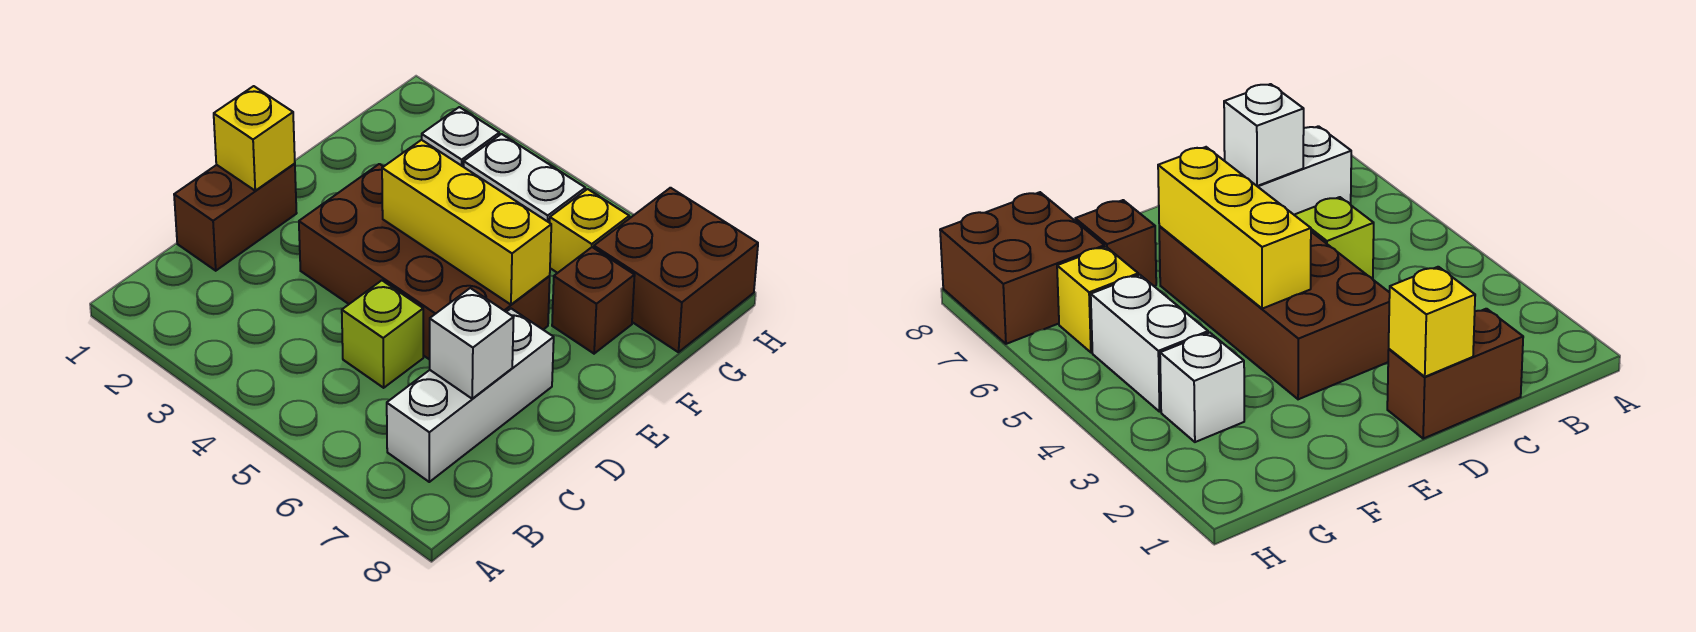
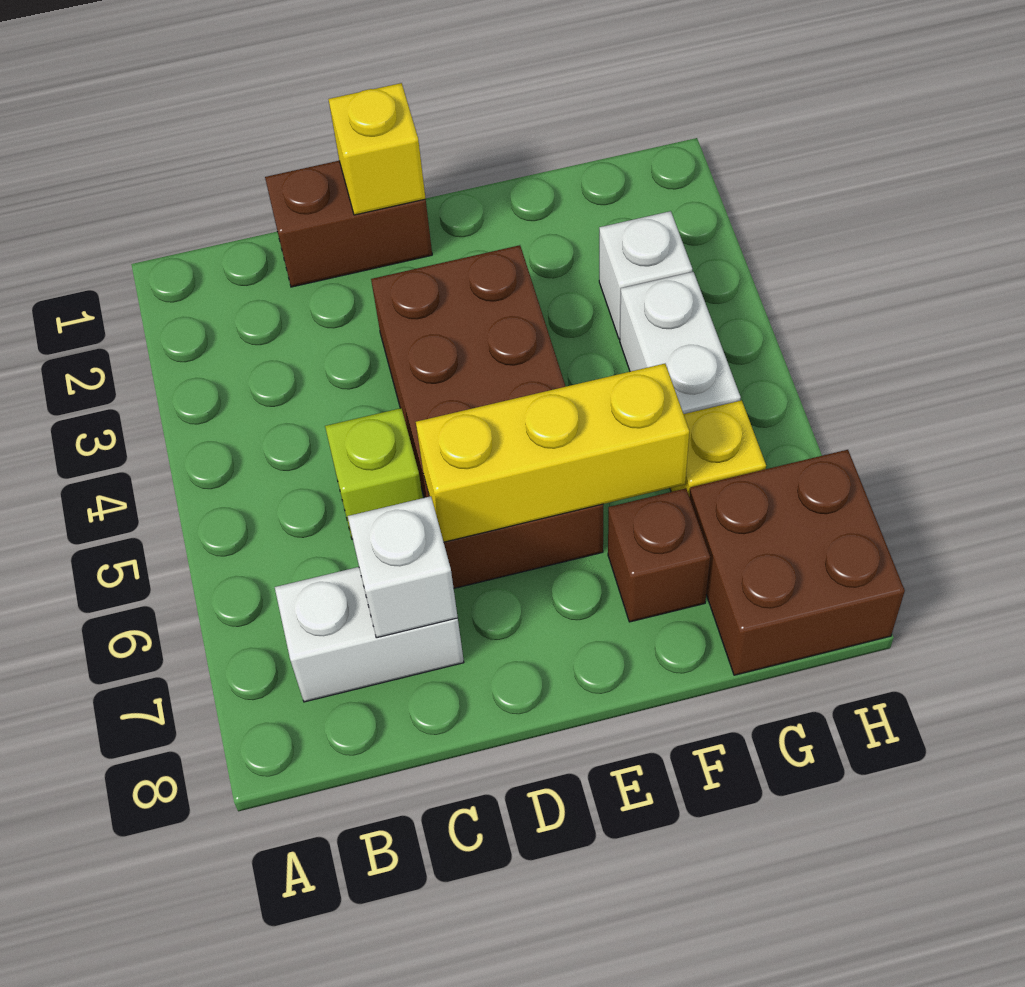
white brick B7:D7 level 1 -> white brick B7:C7 level 1
yellow brick E4:E6 level 2 -> yellow brick D6:F6 level 2

